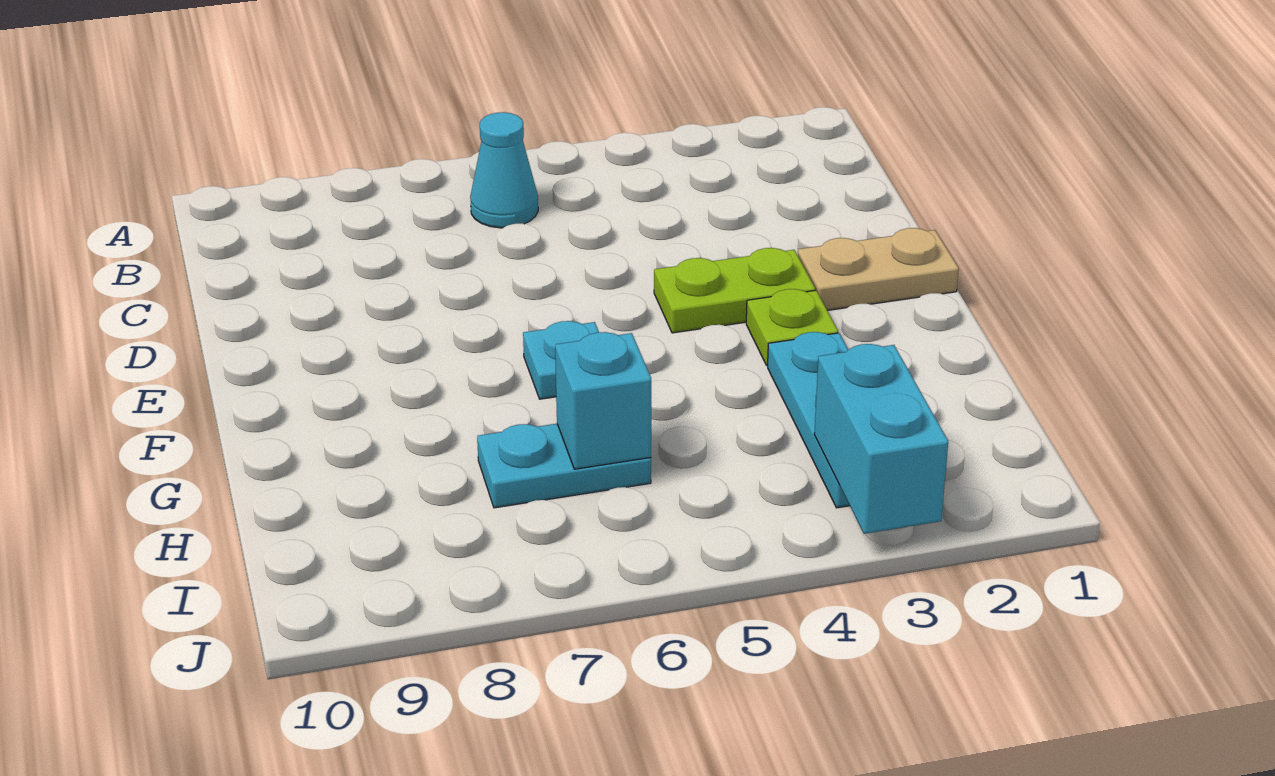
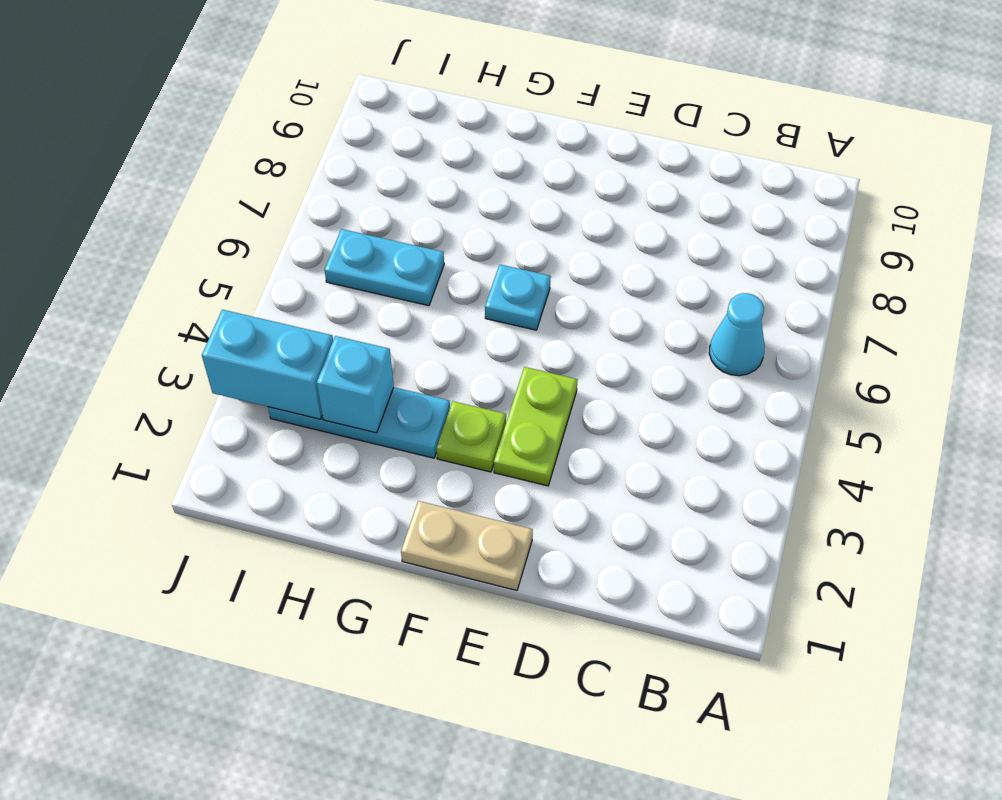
tan plate E1:E2 level 1 -> tan plate E1:F1 level 1
cyan plate H6:H7 level 1 -> cyan plate H6:I6 level 1
cyan brick H6 level 2 -> cyan brick H3 level 2

